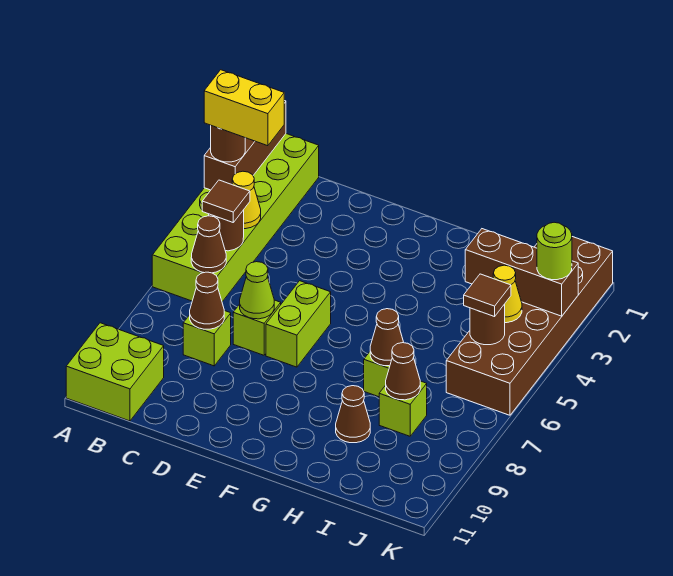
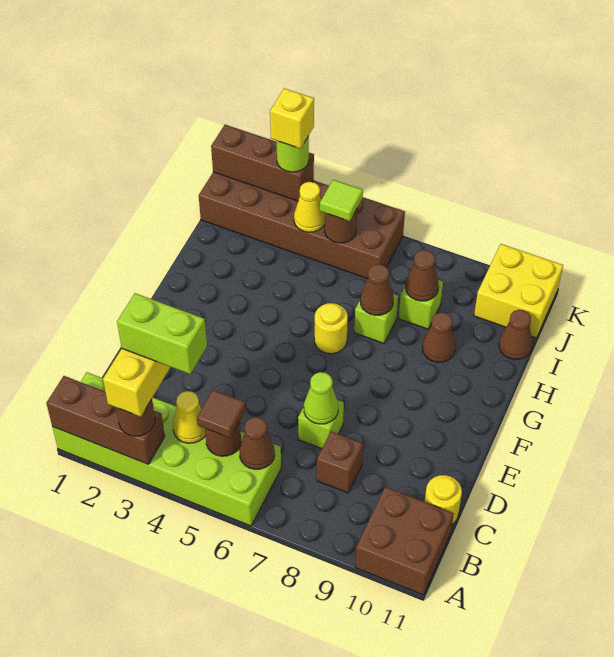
lime brick A10:B11 level 1 -> brown brick A10:B11 level 1
lime brick C8 level 1 -> brown brick C8 level 1
brown cone C8 level 2 -> brown cone I11 level 1
none -> yellow round brick C11 level 1
lime brick E6:E7 level 1 -> lime brick B3:B4 level 5
none -> yellow round brick G6 level 1
brown brick I3:K3 level 2 -> brown brick K1:K3 level 2
brown tile J5 level 3 -> lime tile J5 level 3
none -> yellow brick J10:K11 level 1
none -> yellow brick K3 level 4

